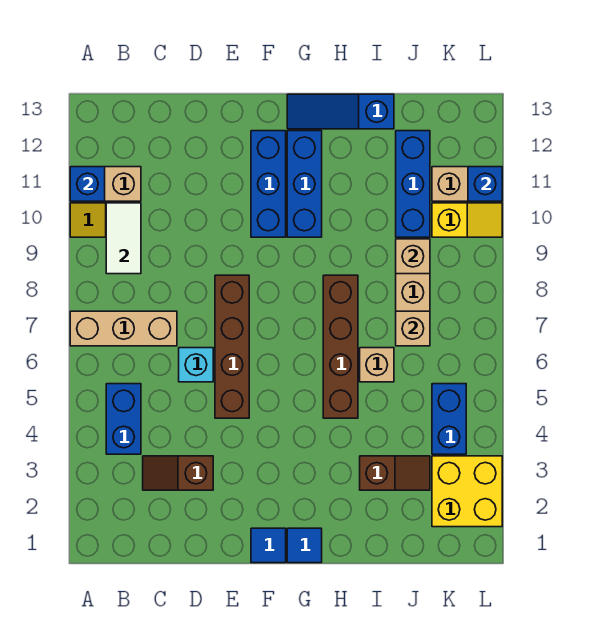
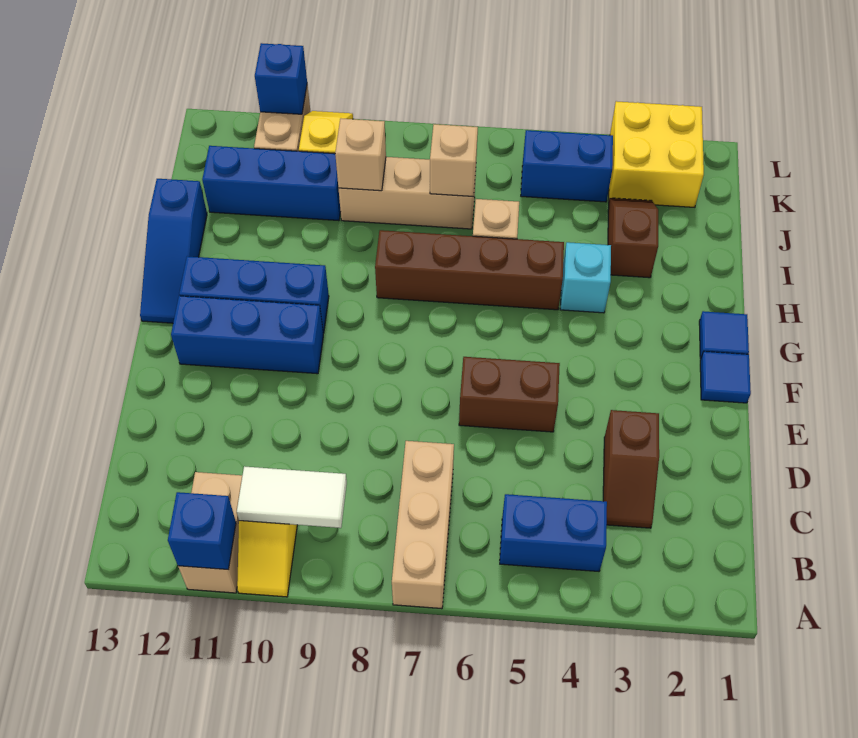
cyan brick D6 level 1 -> cyan brick H4 level 1
brown brick E5:E8 level 1 -> brown brick E5:E6 level 1

